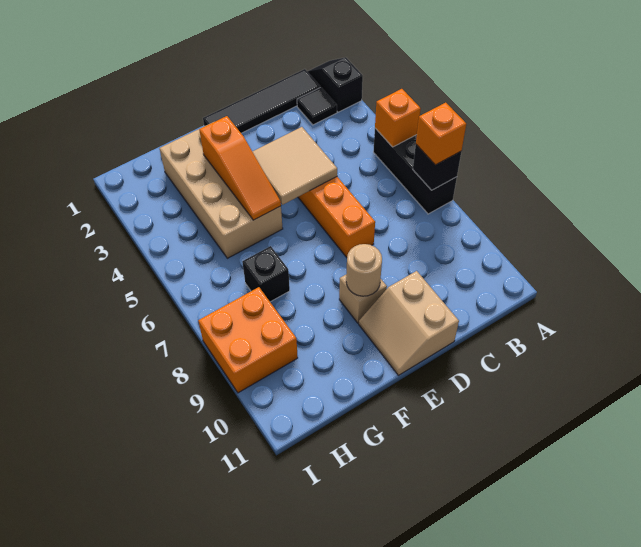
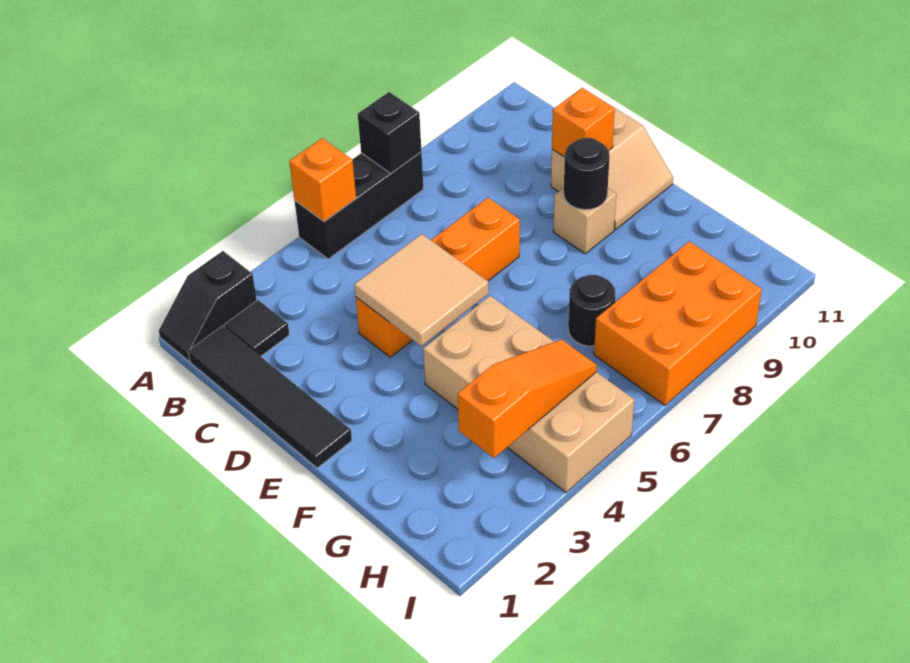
orange brick A7 level 3 -> orange brick D10 level 2
tan round brick E9 level 2 -> black round brick E9 level 2
tan brick F2:G5 level 1 -> tan brick F4:I5 level 1
orange slope F3:F5 level 2 top 3 -> orange slope H3:H5 level 2 top 3
black brick G7 level 1 -> black round brick G7 level 1
orange brick H8:I9 level 1 -> orange brick H7:I9 level 1

